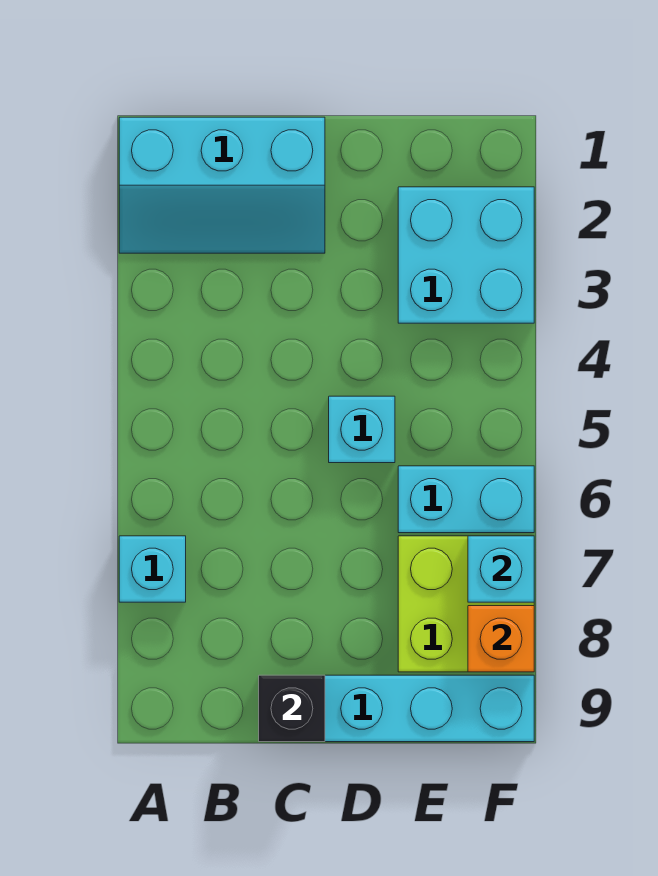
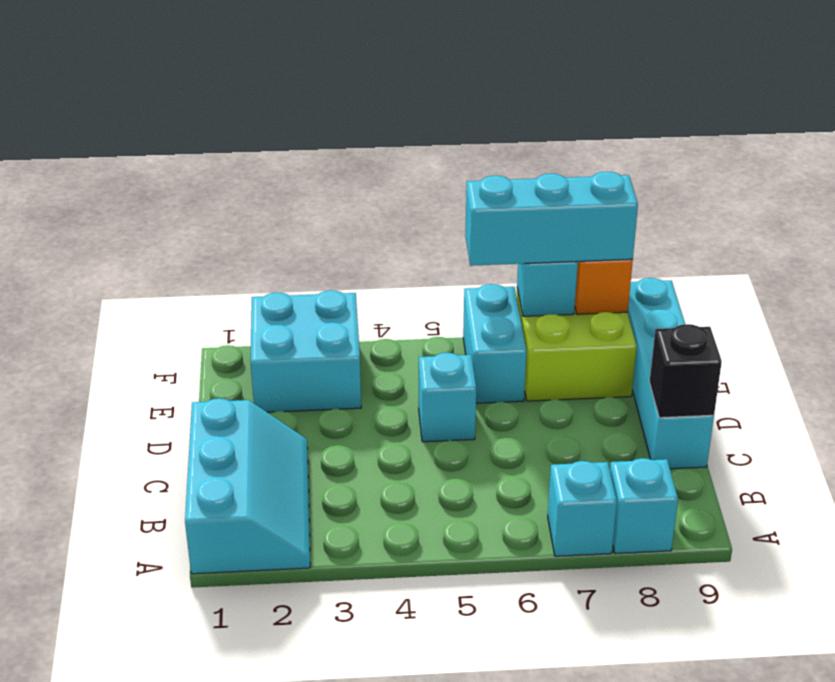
none -> cyan brick A8 level 1
none -> cyan brick F6:F8 level 3

